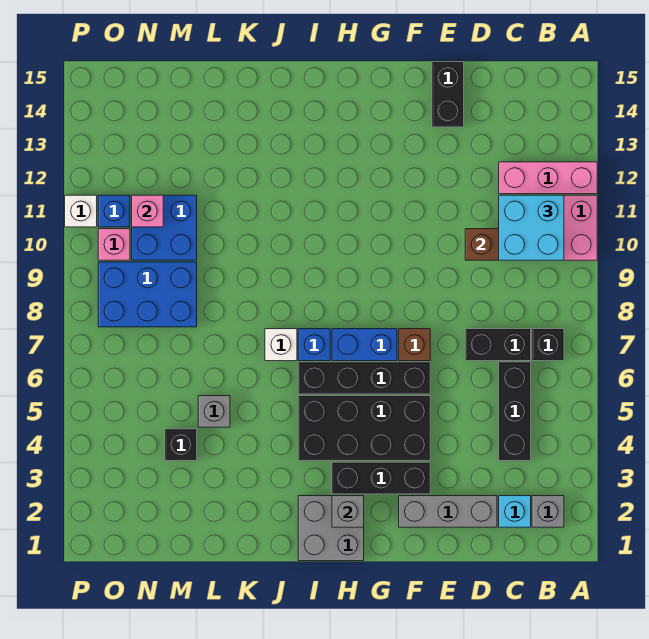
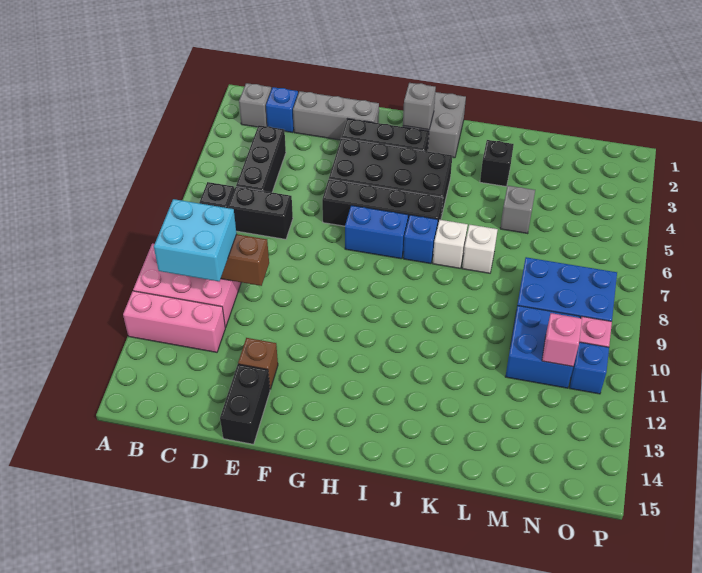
cyan brick C2 level 1 -> blue brick C2 level 1
brown brick F7 level 1 -> brown brick E13 level 1
black brick M4 level 1 -> black brick K3 level 1
white brick P11 level 1 -> white brick K7 level 1

